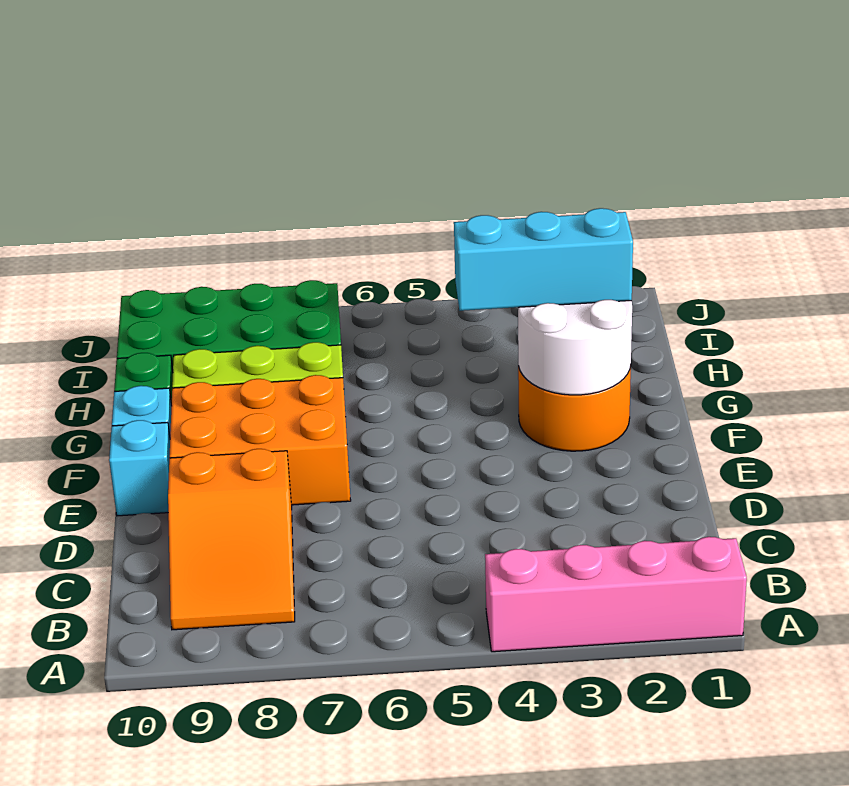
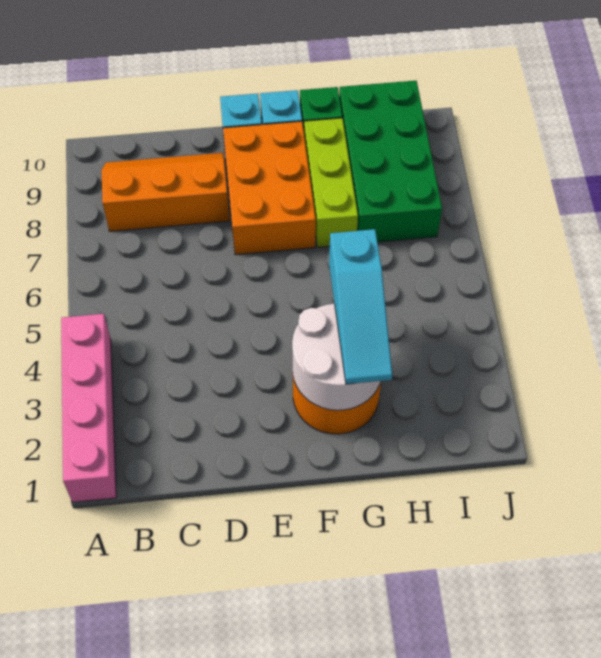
orange slope B8:D9 level 1 top D -> orange slope B8:D9 level 1 top 8
cyan brick G2:G4 level 3 -> cyan slope G2:G4 level 3 top 4

